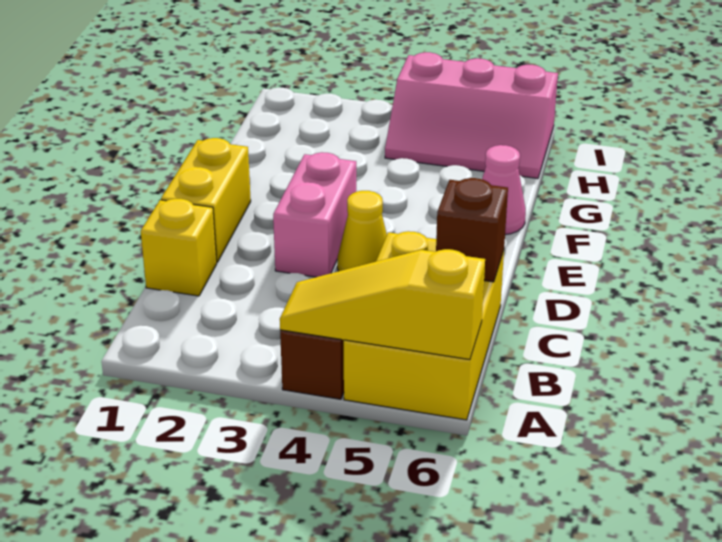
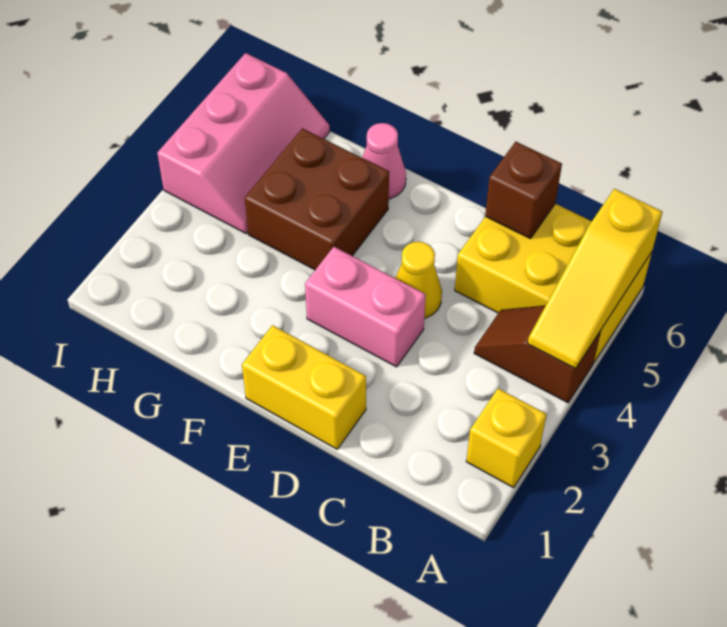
yellow brick C1 level 1 -> yellow brick A2 level 1
none -> brown brick F4:G5 level 1

